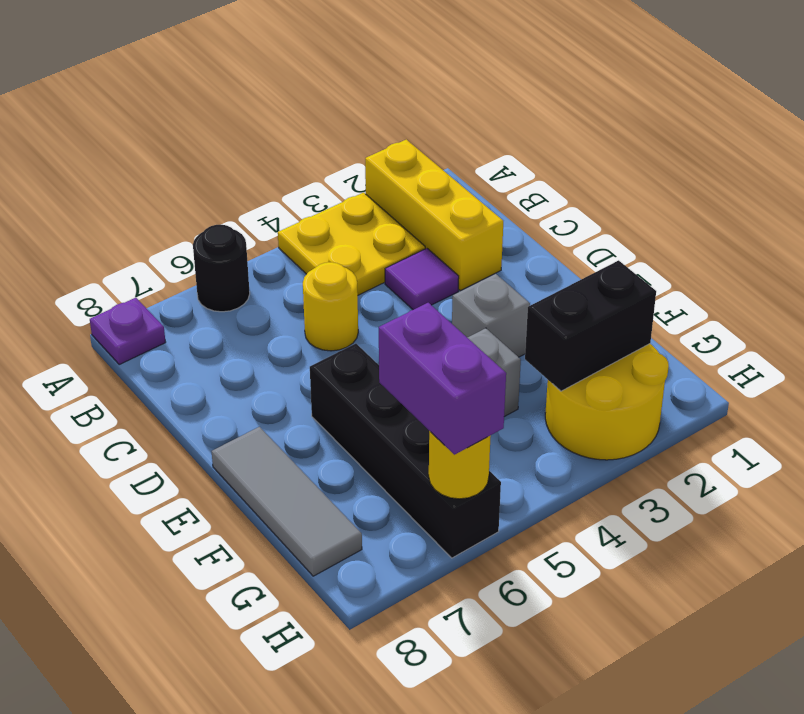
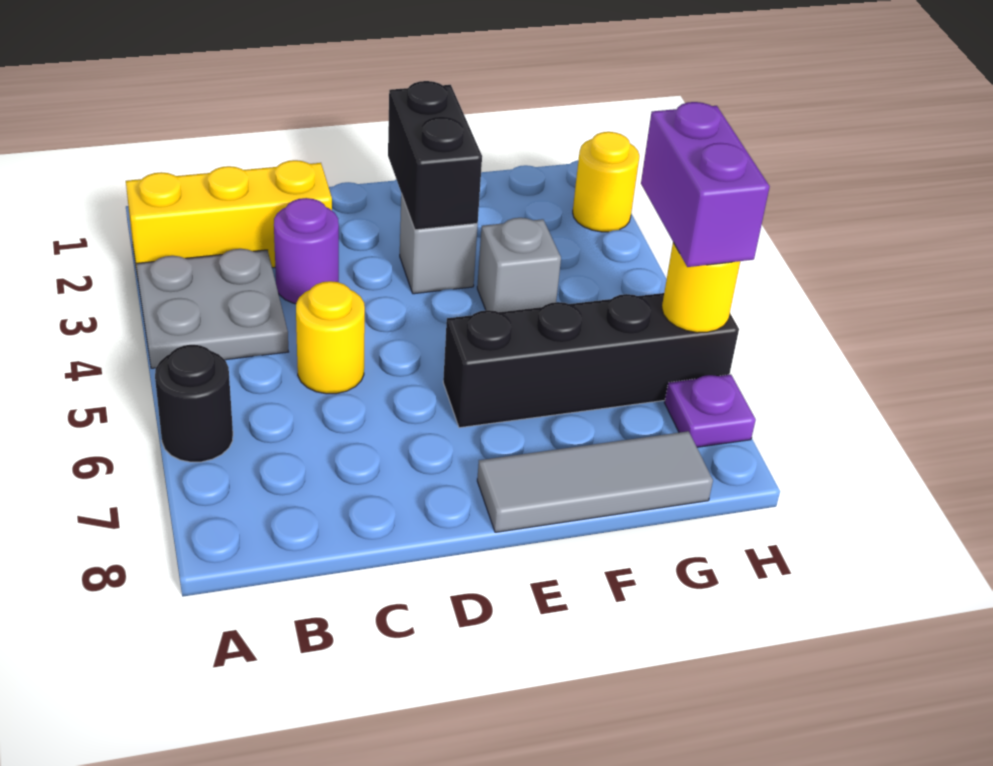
yellow plate A3:B4 level 1 -> grey plate A3:B4 level 1
purple plate A8 level 1 -> purple plate H7 level 1
purple tile C3 level 1 -> purple round brick C3 level 1
yellow round brick G2:H3 level 1 -> yellow round brick H2 level 1
black brick G2:G3 level 2 -> black brick E2:E3 level 2
purple brick G6:H6 level 3 -> purple brick H5:H6 level 3

